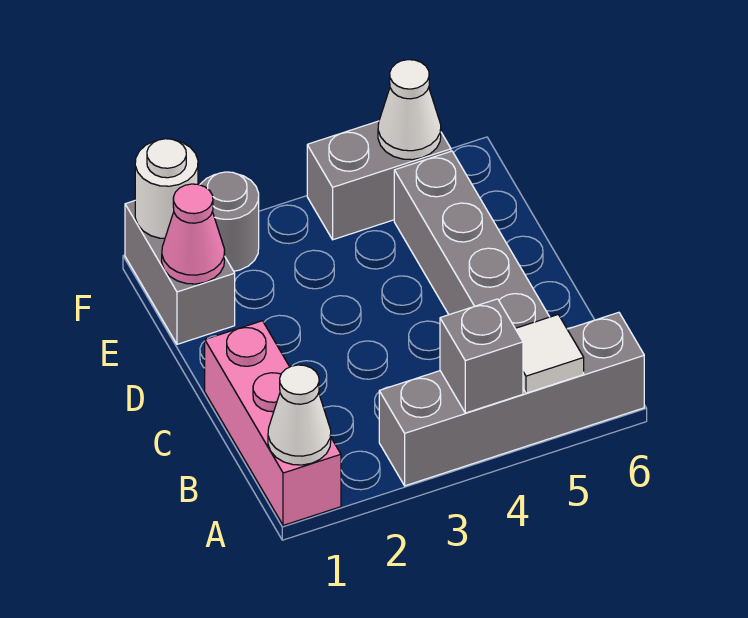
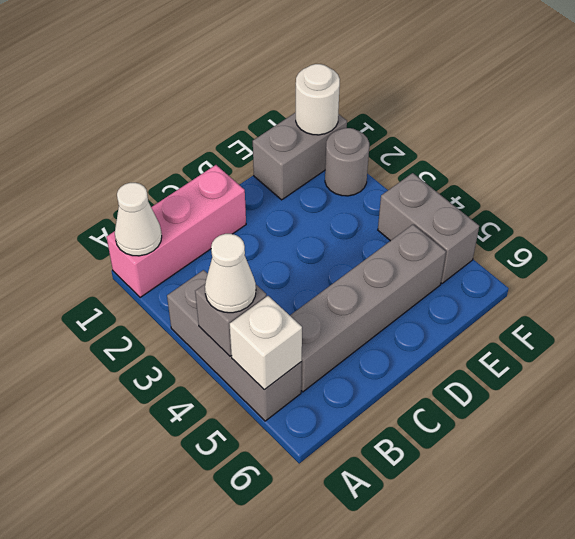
grey brick A3:A6 level 1 -> grey brick A3:A5 level 1
white tile A5 level 2 -> white brick A5 level 2
pink cone E1 level 2 -> none
white cone F5 level 2 -> white cone A4 level 3

